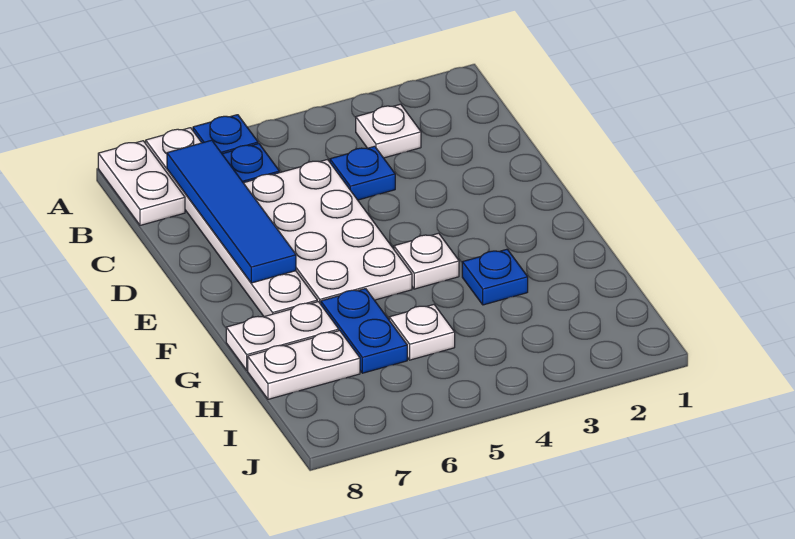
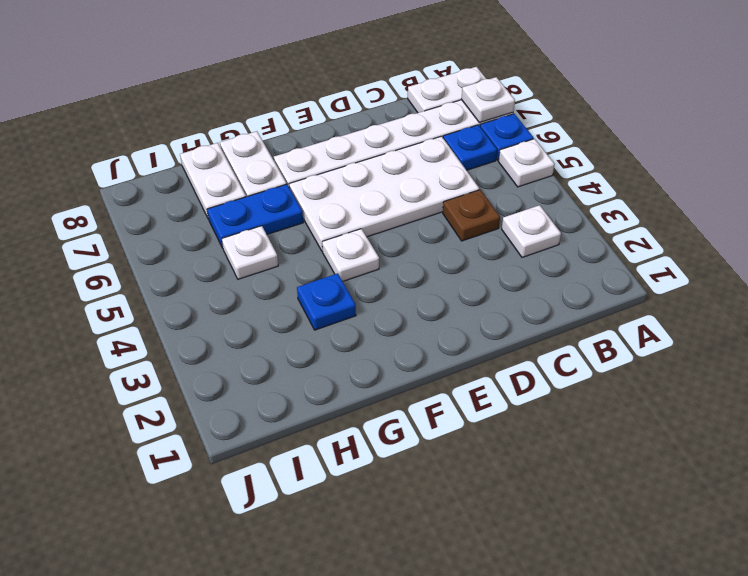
none -> white plate A5 level 1
none -> white plate A7 level 2
blue tile B7:E7 level 2 -> none
blue plate C4 level 1 -> brown plate C4 level 1

